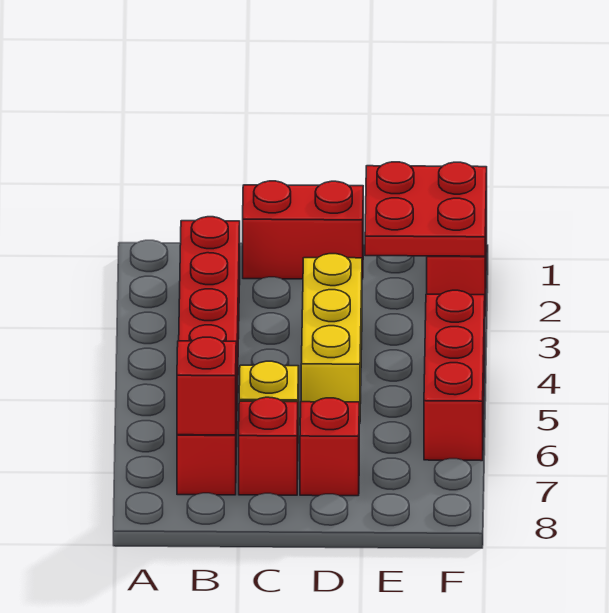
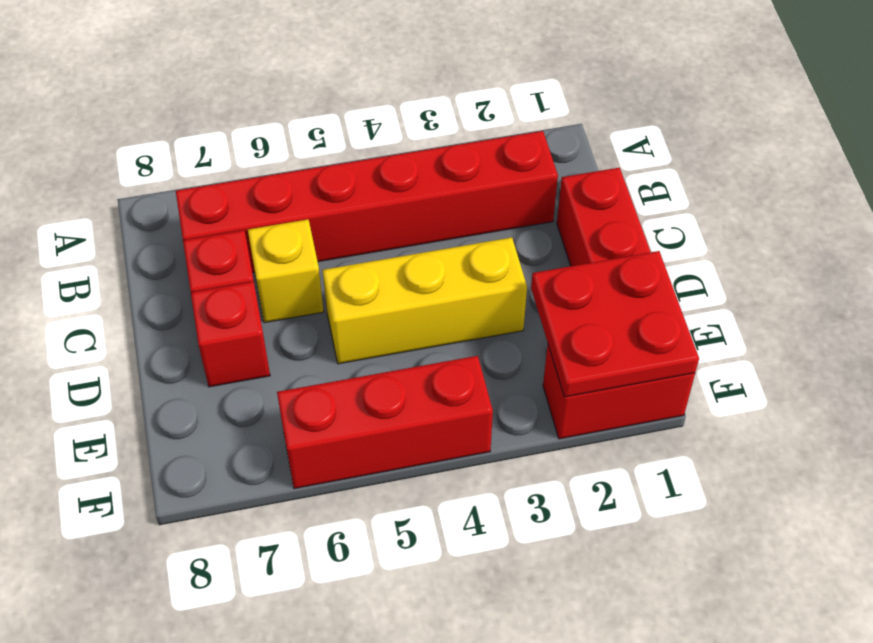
red brick B7 level 2 -> none

